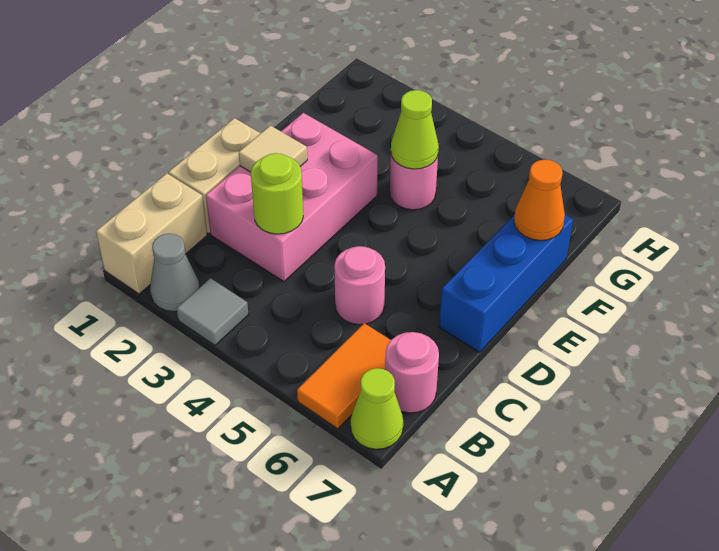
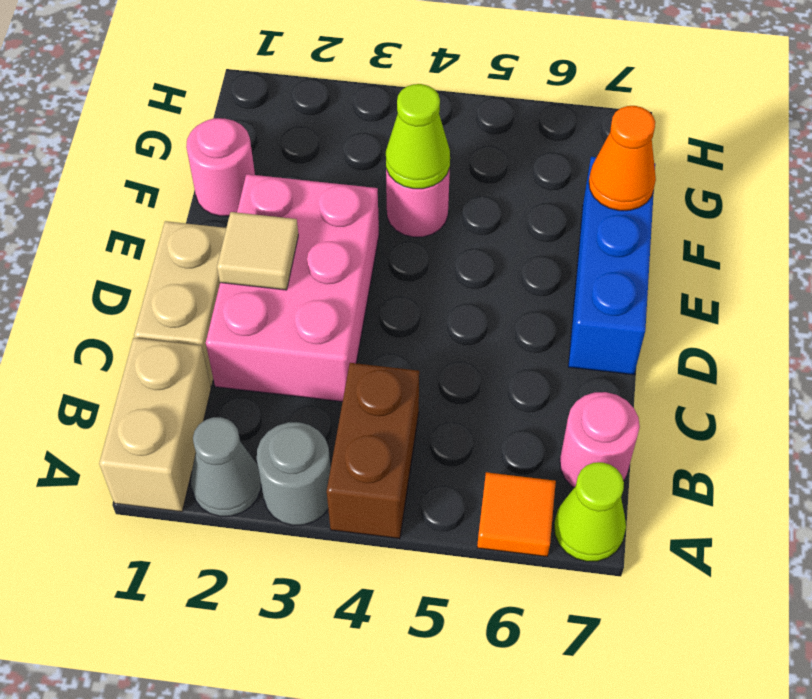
grey tile A3 level 1 -> grey round brick A3 level 1
none -> brown brick A4:B4 level 1
orange tile A6:B6 level 1 -> orange tile A6 level 1
lime round brick C3 level 2 -> none
pink round brick C5 level 1 -> pink round brick F1 level 1

